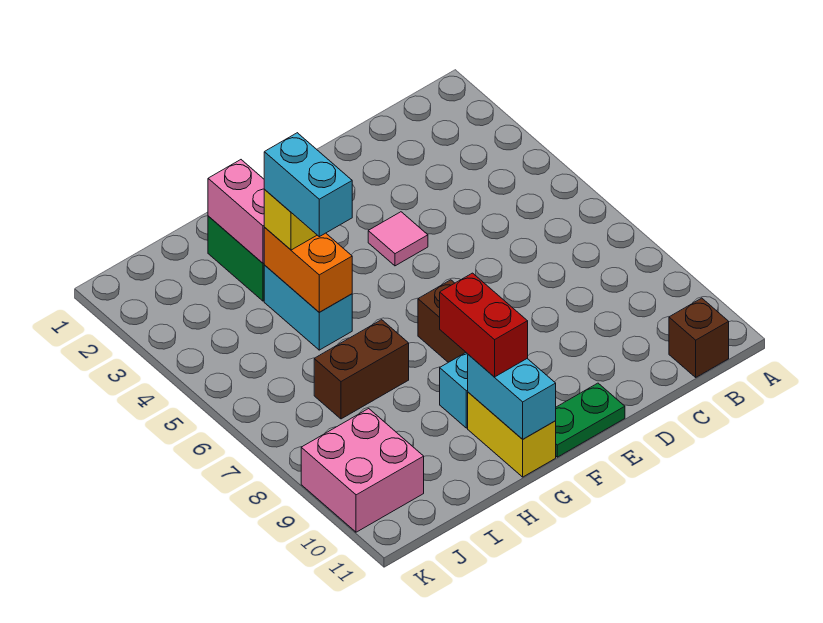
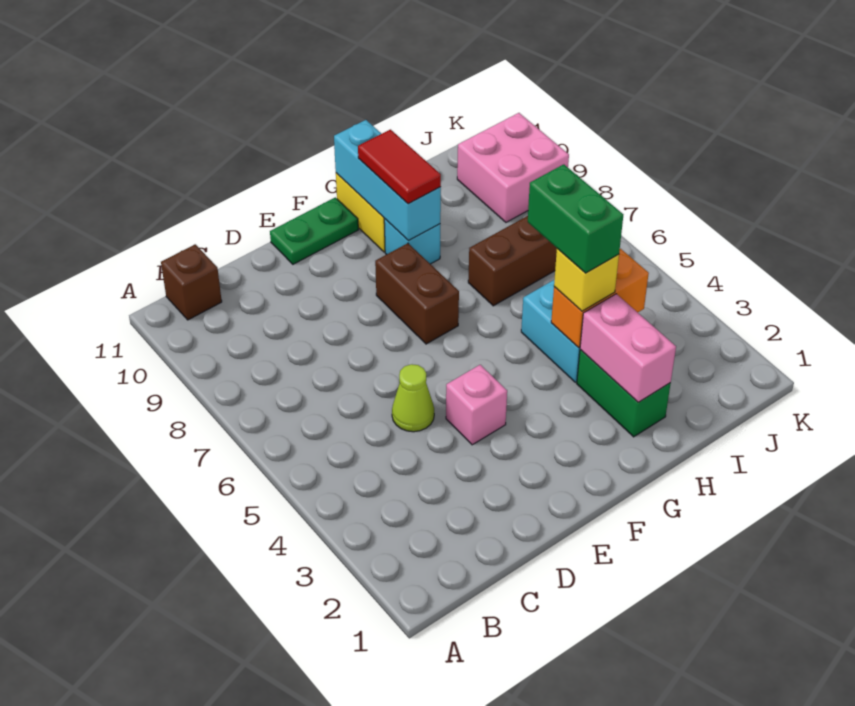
none -> lime cone D5 level 1
pink tile E4 level 1 -> pink brick E4 level 1
red brick G9:G10 level 3 -> red tile G9:G10 level 3
cyan brick G10:G11 level 2 -> cyan brick G9:G11 level 2
orange brick H4:H5 level 2 -> orange brick H4:I4 level 2
cyan brick H4:H5 level 4 -> green brick H4:H5 level 4

